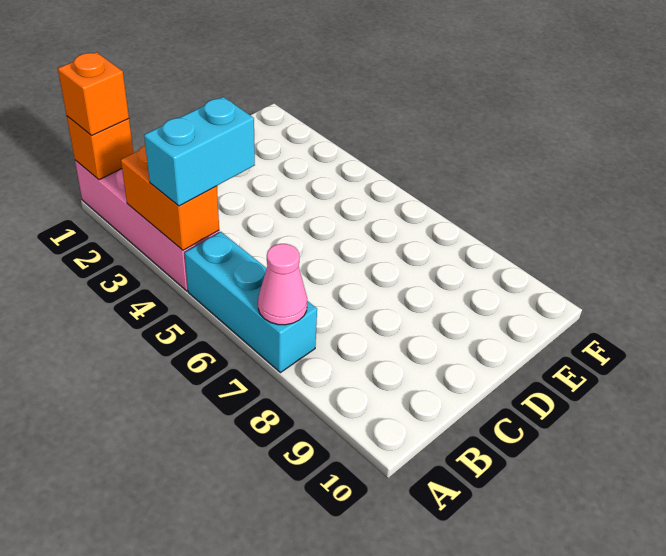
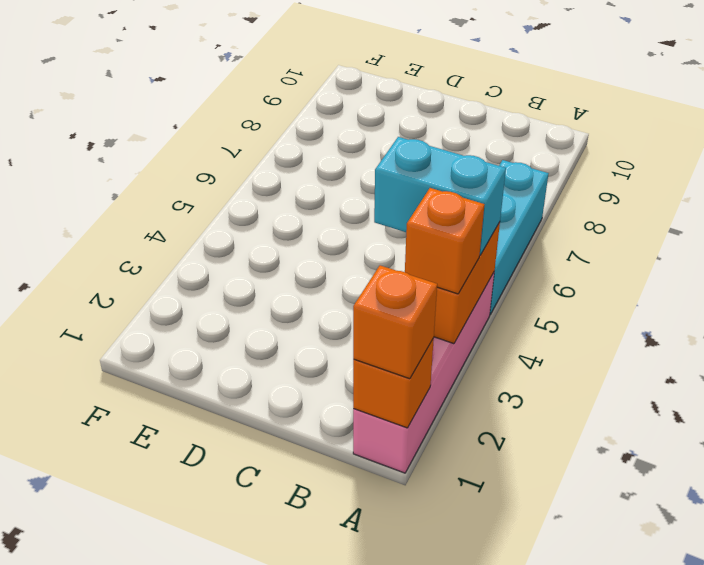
none -> orange brick A3 level 3
pink cone A7 level 2 -> none

